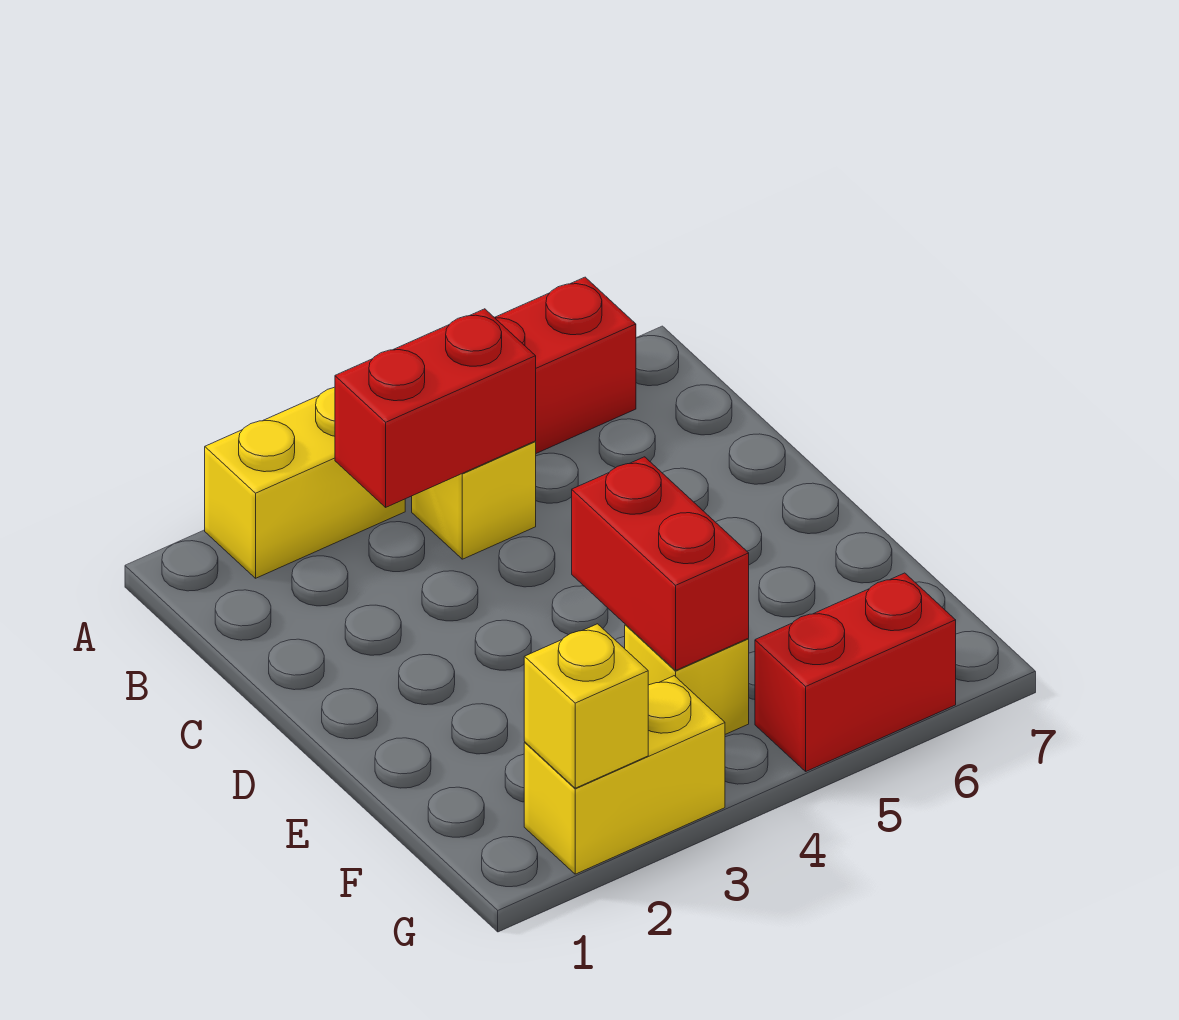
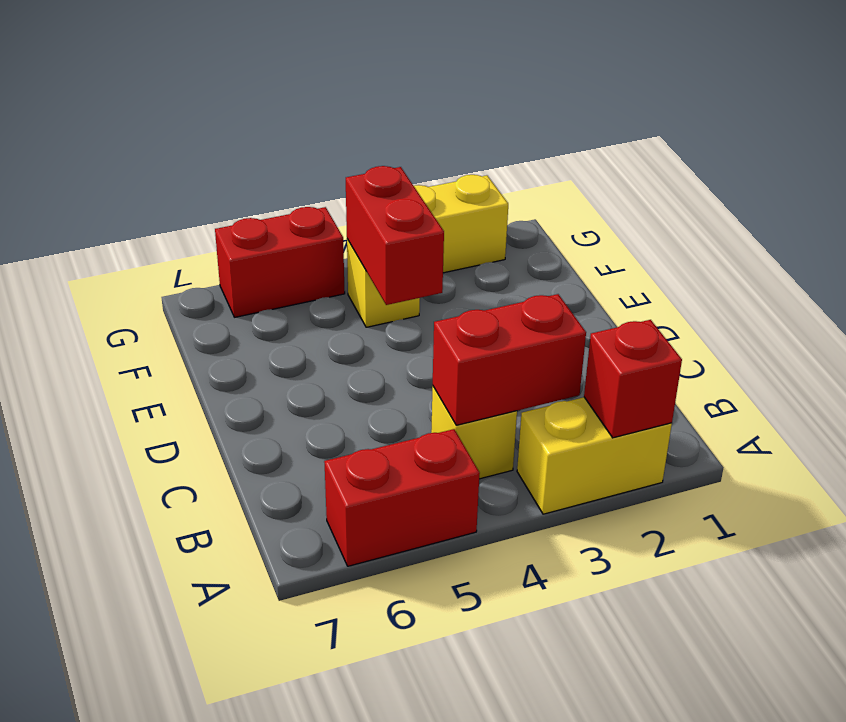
none -> red brick A2 level 2
yellow brick G2 level 2 -> none

